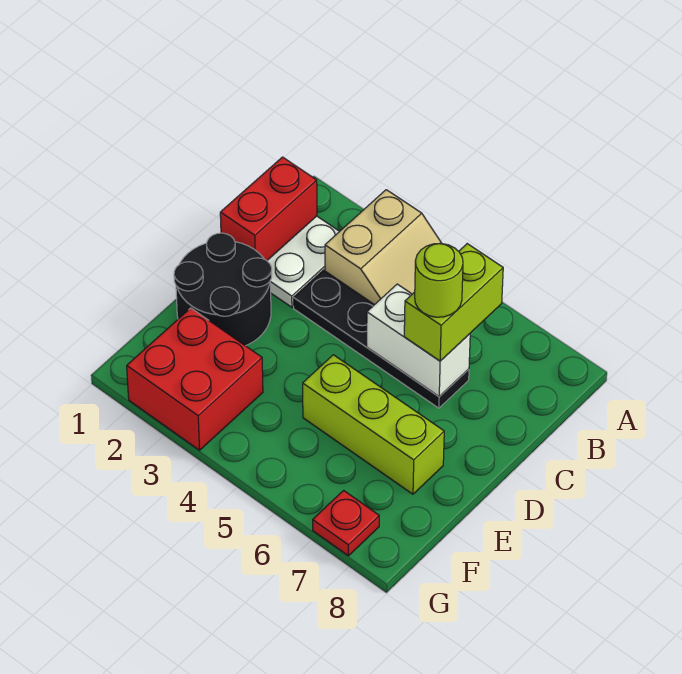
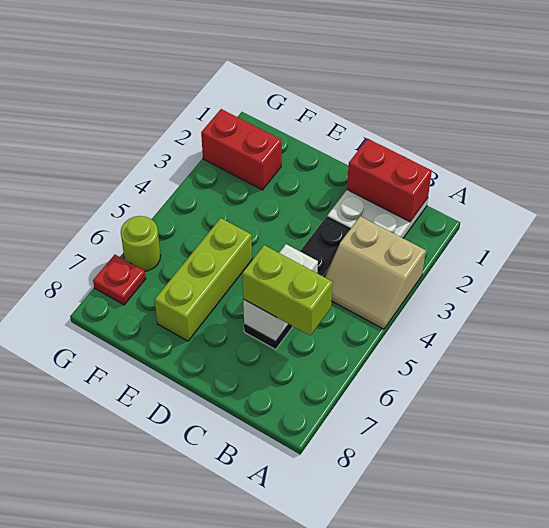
lime round brick C6 level 4 -> lime round brick G6 level 1
black round brick D1:E2 level 1 -> none
red brick F2:G3 level 1 -> red brick F2:G2 level 1

